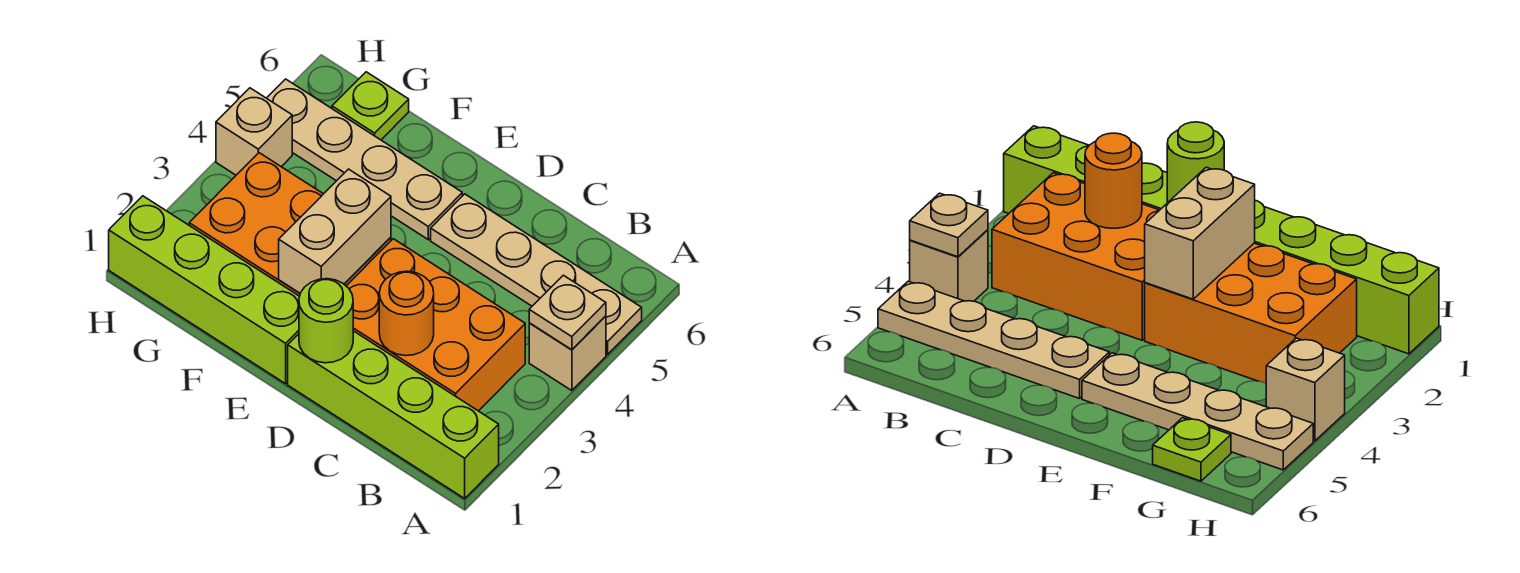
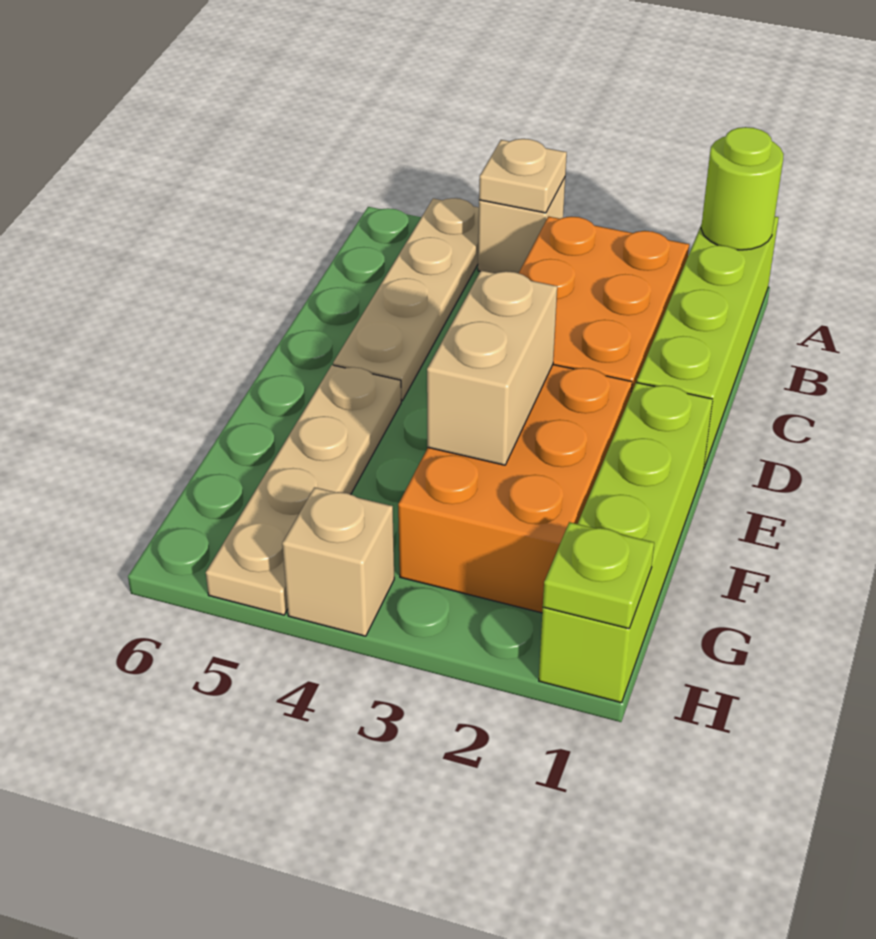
orange round brick C2 level 2 -> none
lime round brick D1 level 2 -> lime round brick A1 level 2
tan brick E2:E3 level 2 -> tan brick E3:F3 level 2
lime plate G6 level 1 -> lime plate H1 level 2

